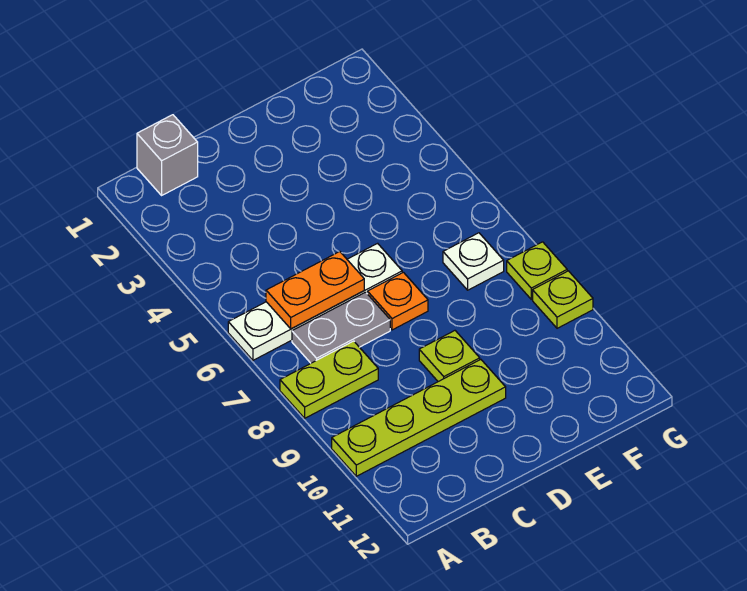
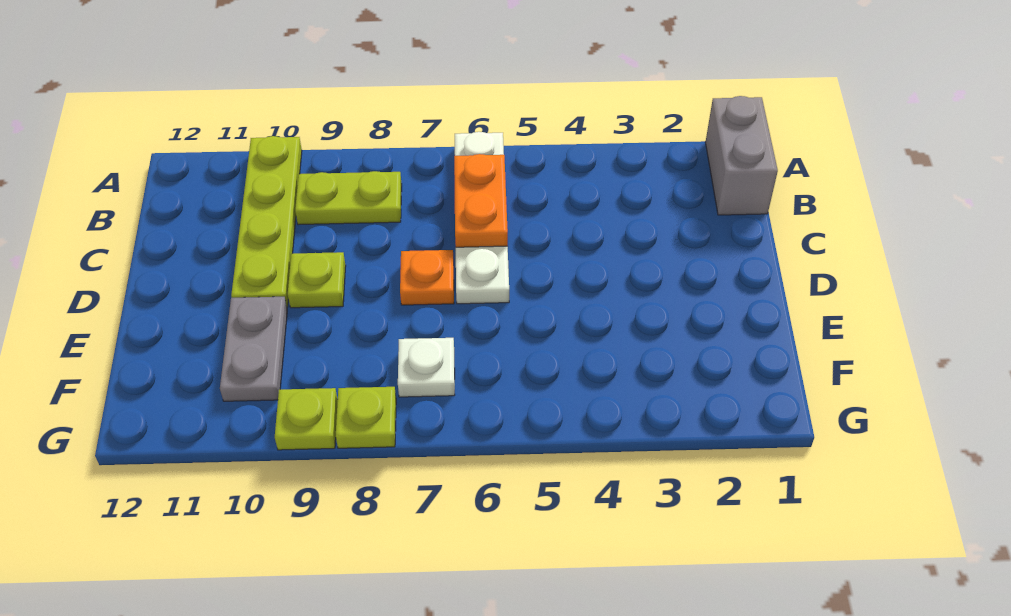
lime plate A8:B8 level 1 -> lime plate B8:B9 level 1
grey brick B1 level 1 -> grey brick A1:B1 level 1
grey plate B7:C7 level 1 -> grey plate E10:F10 level 1

